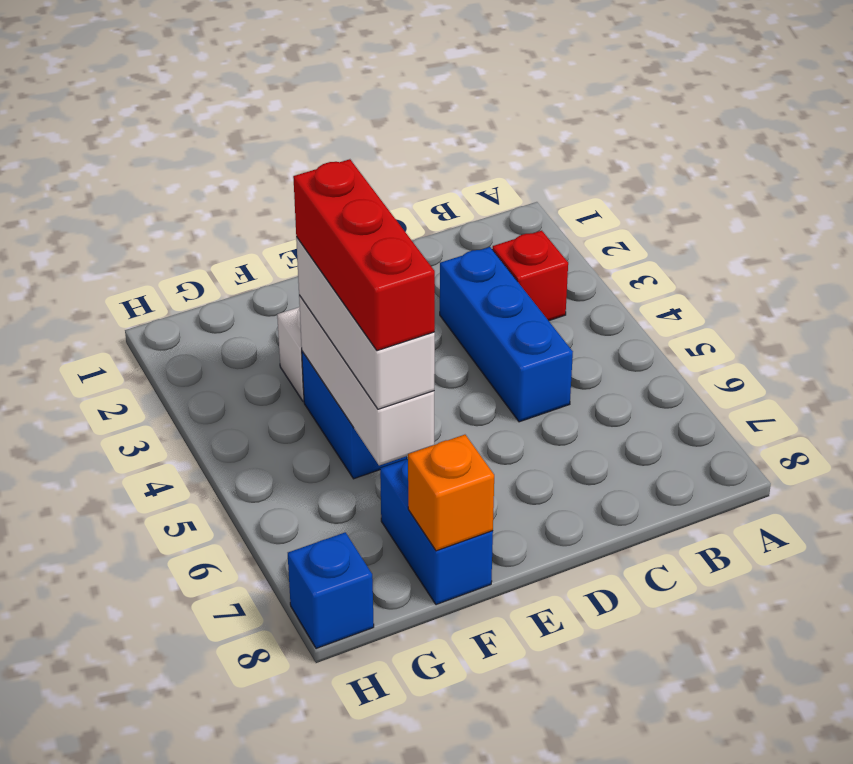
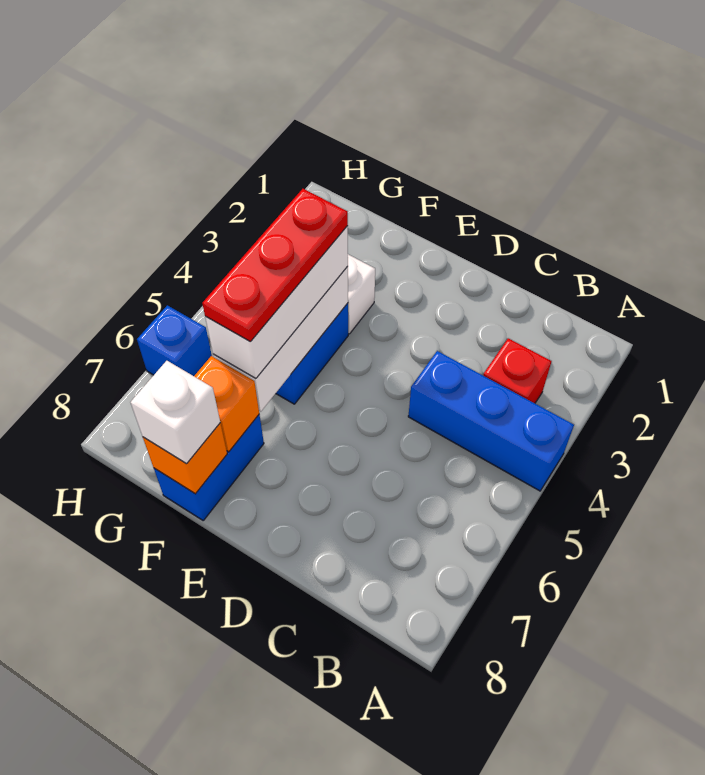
blue brick C3:C5 level 1 -> blue brick A4:C4 level 1
red brick F4:F6 level 4 -> red plate F4:F6 level 4
none -> orange brick F7 level 2
none -> white brick F8 level 3
blue brick H8 level 1 -> blue brick H6 level 1

